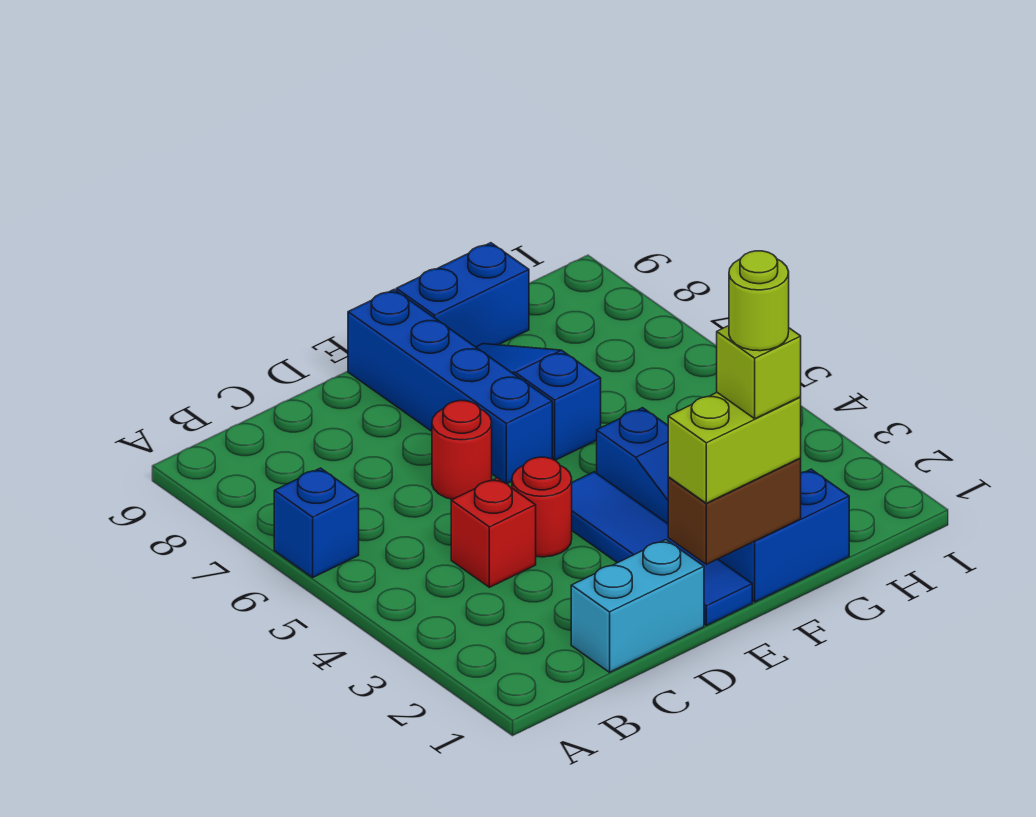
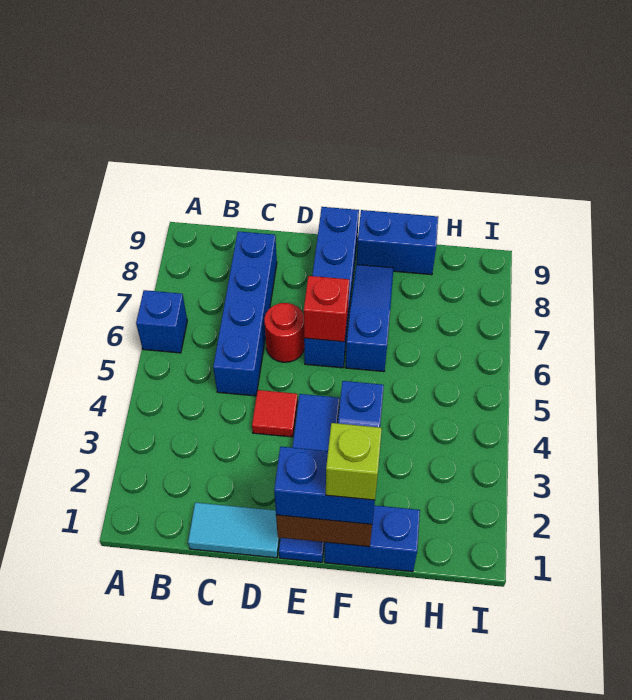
cyan brick C1:D1 level 1 -> cyan tile C1:D1 level 1
red brick C4 level 1 -> red brick E6 level 2
none -> blue brick C5:C8 level 1
red round brick D4 level 1 -> red tile D4 level 1
lime brick E1:F1 level 3 -> blue brick E1:F1 level 3
lime round brick F1 level 5 -> none

